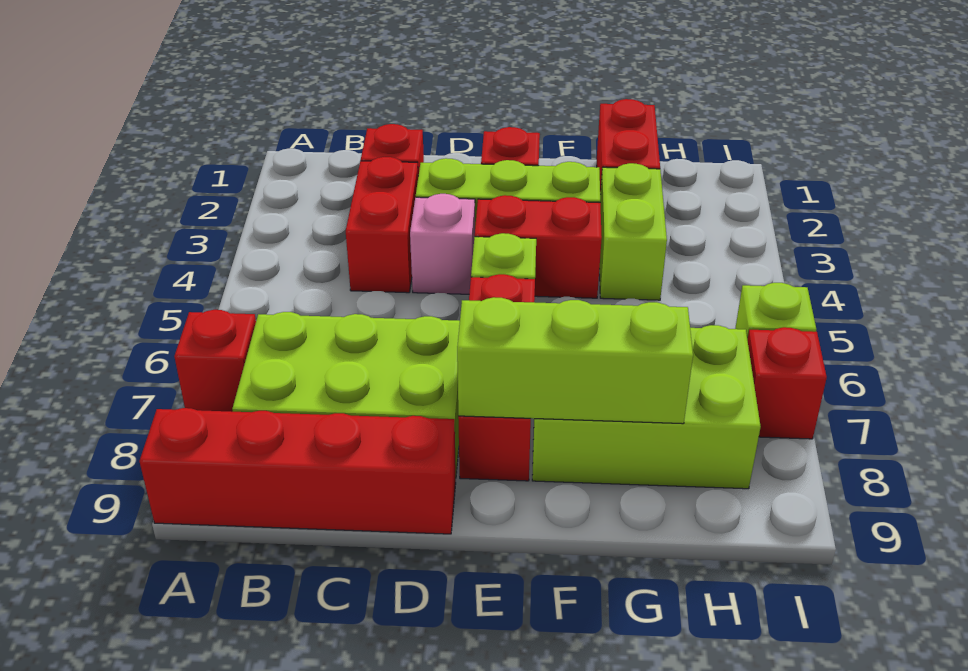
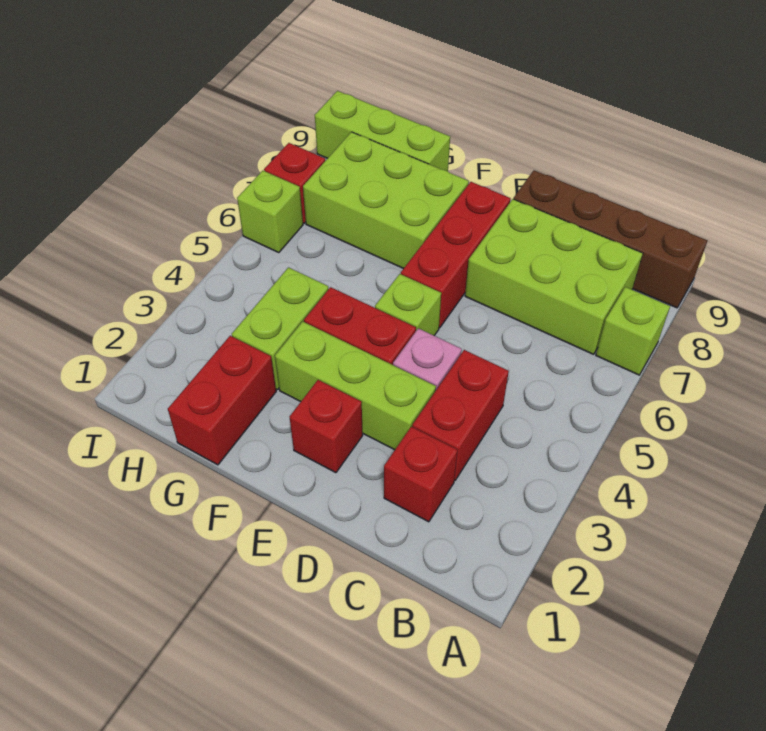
red brick A7 level 1 -> lime brick A7 level 1
red brick A9:D9 level 1 -> brown brick A9:D9 level 1
lime brick E8:G8 level 2 -> lime brick G9:I9 level 1

